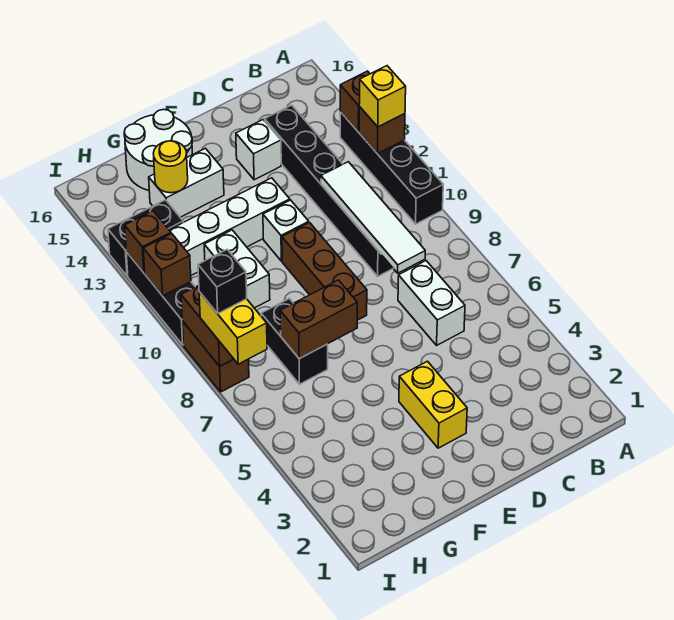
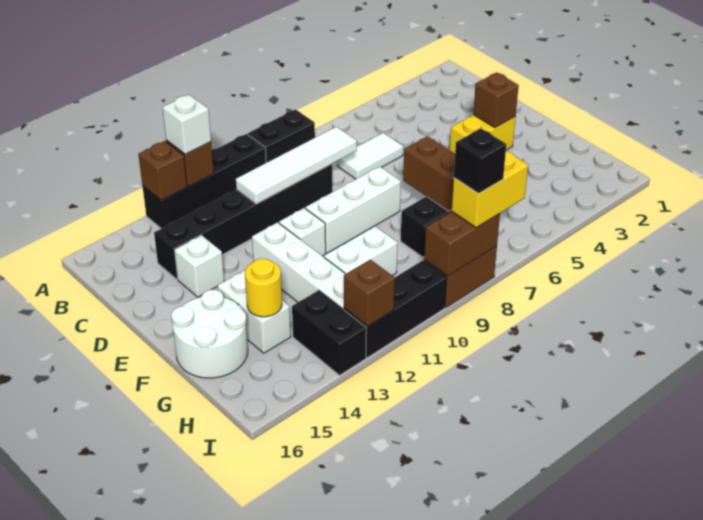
none -> black brick A8:A9 level 1
yellow brick A12 level 3 -> white brick A12 level 3
white brick C6:C7 level 1 -> white tile C6:C7 level 1
brown brick E8:E10 level 1 -> white brick E8:E10 level 1
brown brick I11 level 2 -> brown brick E3 level 2

